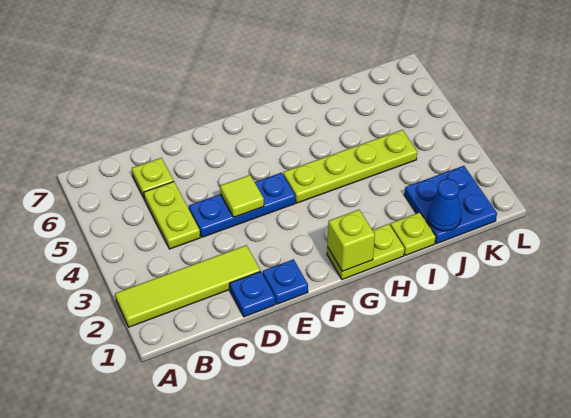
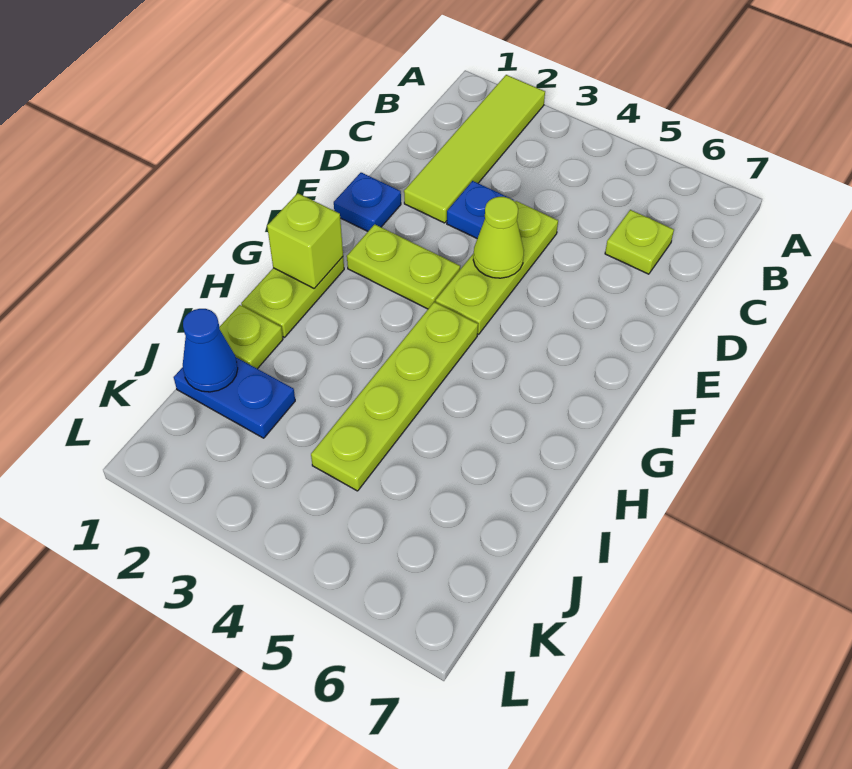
lime plate C4:C5 level 1 -> lime plate F2:F3 level 1
blue plate D1 level 1 -> blue plate D3 level 1
blue plate D4:F4 level 1 -> lime plate D4:F4 level 1
lime tile E4 level 2 -> lime cone E4 level 2
blue plate J1:K2 level 1 -> blue plate J1:J2 level 1

